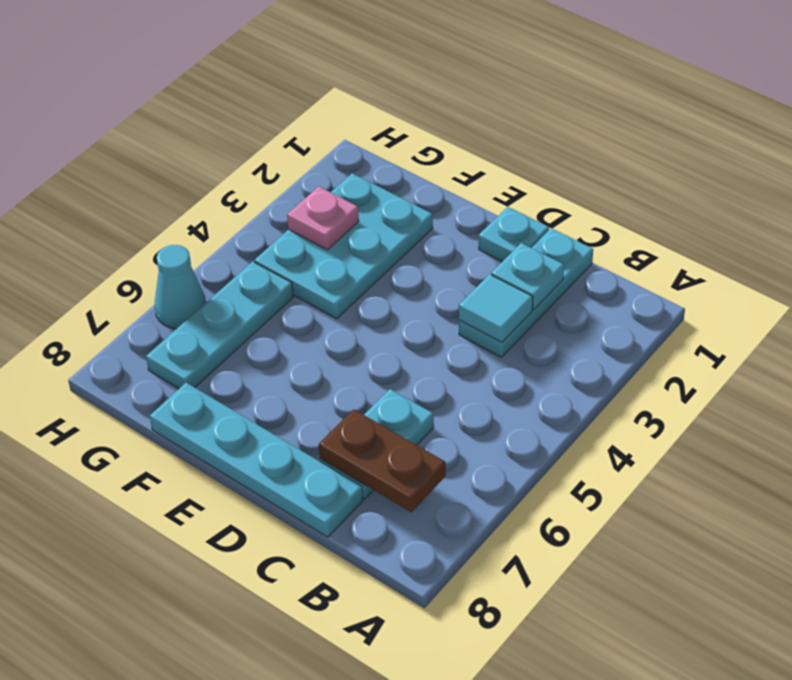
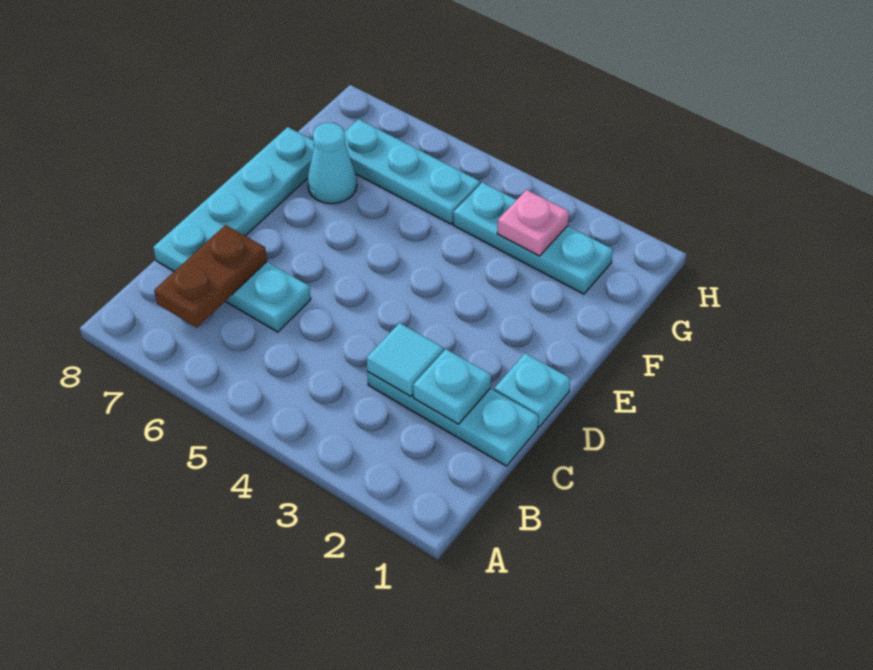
cyan plate F2:G4 level 1 -> cyan plate G2:G4 level 1
cyan cone H6 level 1 -> cyan cone F7 level 1

